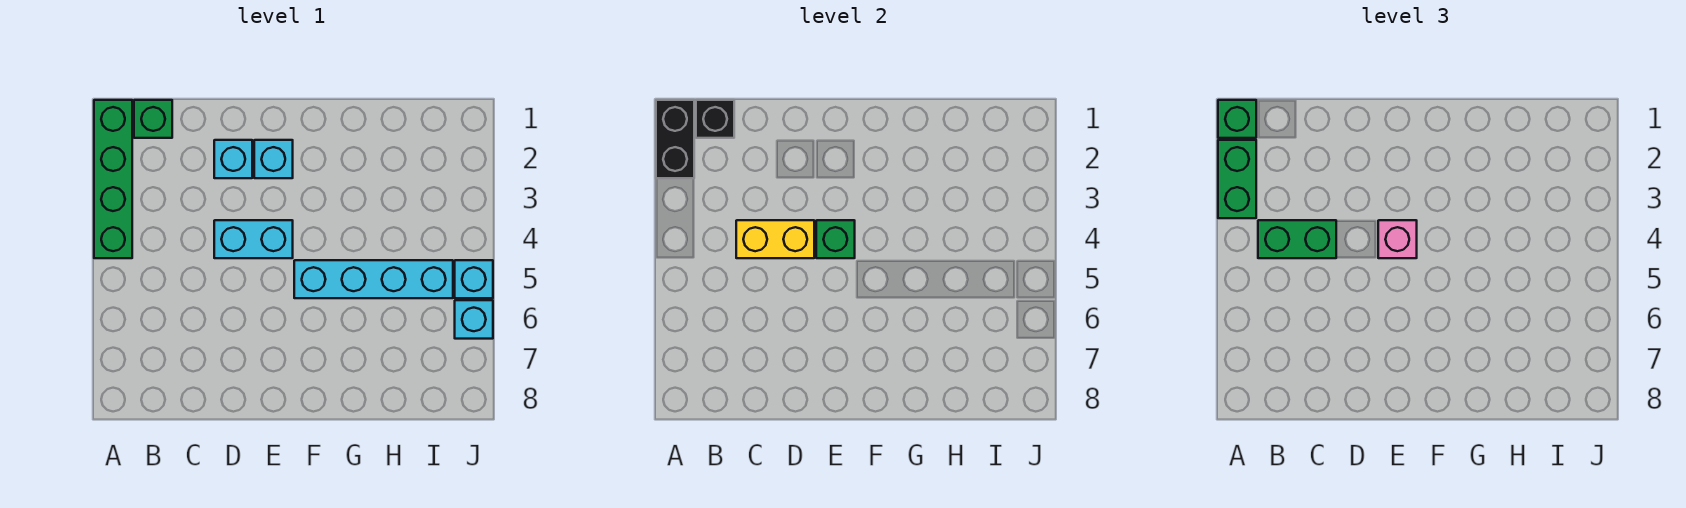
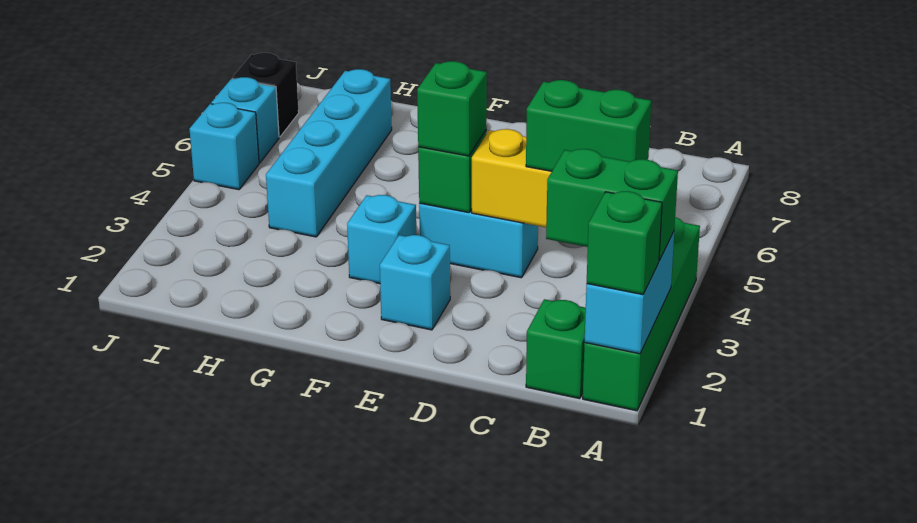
black brick A1:A2 level 2 -> cyan brick A1:A2 level 2
green brick A2:A3 level 3 -> green brick A2:B2 level 3
black brick B1 level 2 -> black brick J7 level 1
cyan brick D2 level 1 -> cyan brick F3 level 1
pink brick E4 level 3 -> green brick E4 level 3
cyan brick F5:I5 level 1 -> cyan brick H4:H7 level 1

